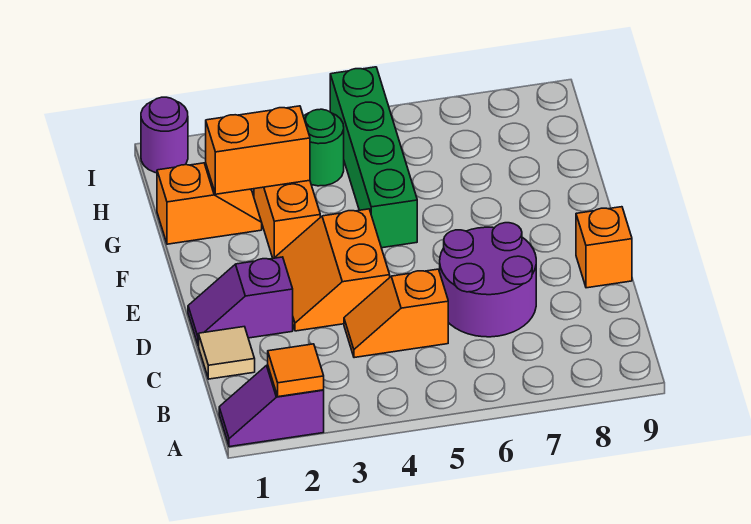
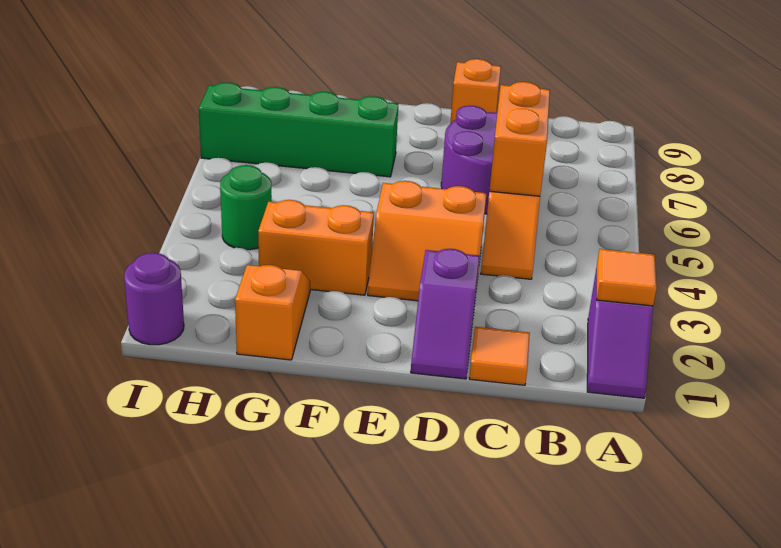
tan tile C1 level 1 -> orange tile C1 level 1
green brick F5:I5 level 1 -> green brick F7:I7 level 1
orange brick G2:G3 level 2 -> orange brick C5:C6 level 2

